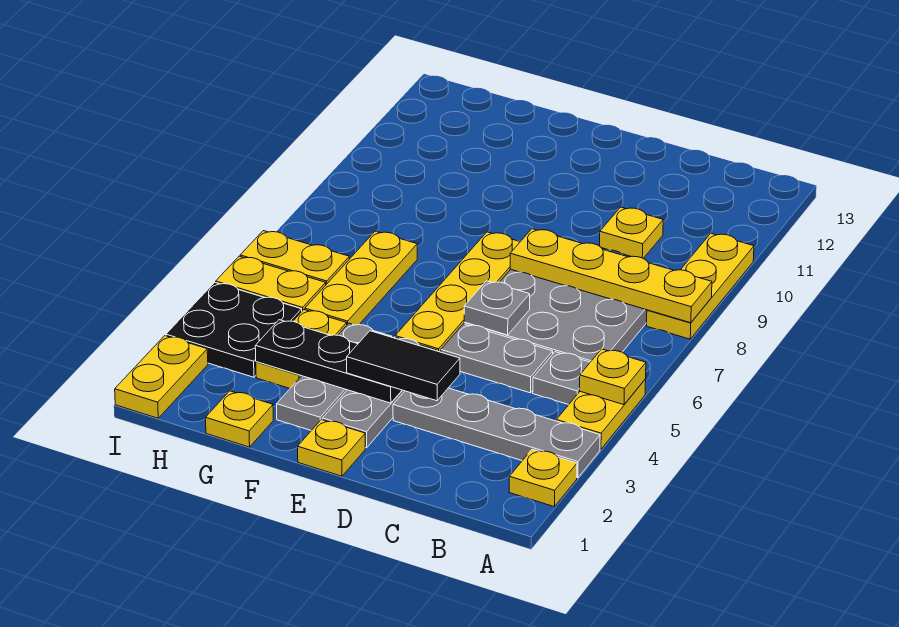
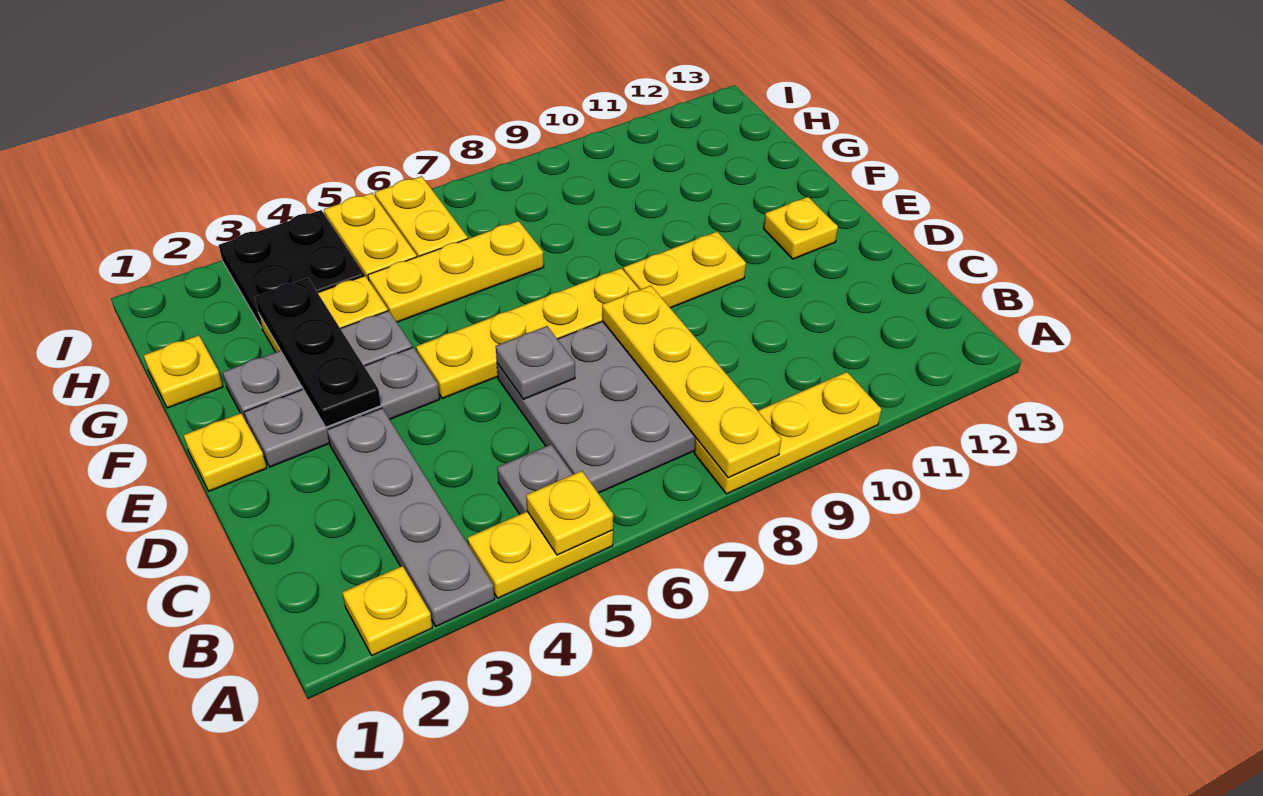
grey plate C5:D5 level 1 -> none
yellow plate C10 level 1 -> yellow plate E12 level 1
black tile D3:E3 level 3 -> none
yellow plate I1:I2 level 1 -> yellow plate E9:E10 level 1

